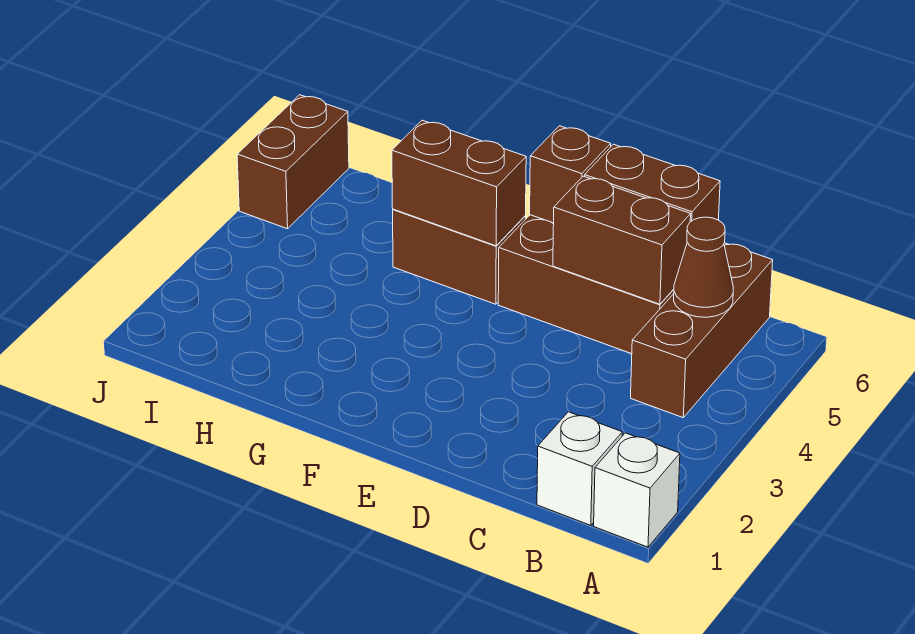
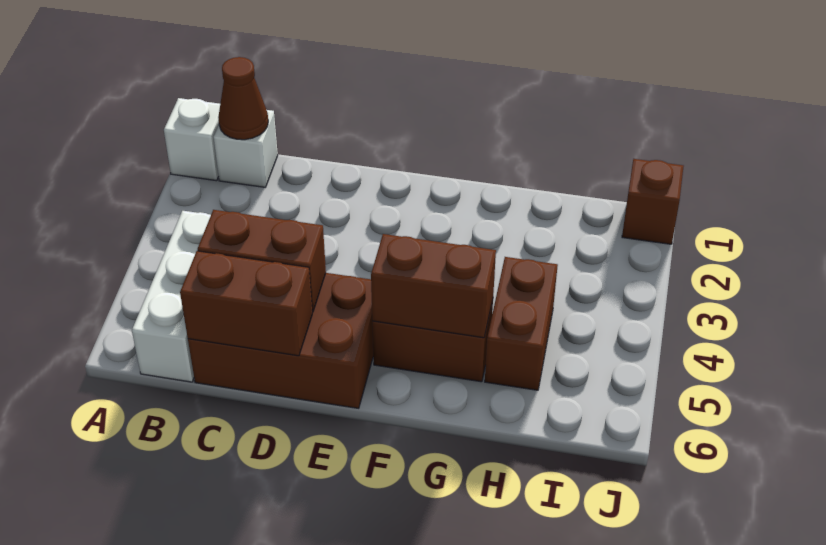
brown brick B4:B6 level 1 -> white brick B4:B6 level 1
brown cone B5 level 2 -> brown cone B1 level 2
brown brick E6 level 2 -> brown brick J1 level 1
brown brick J5:J6 level 1 -> brown brick H4:H5 level 1

